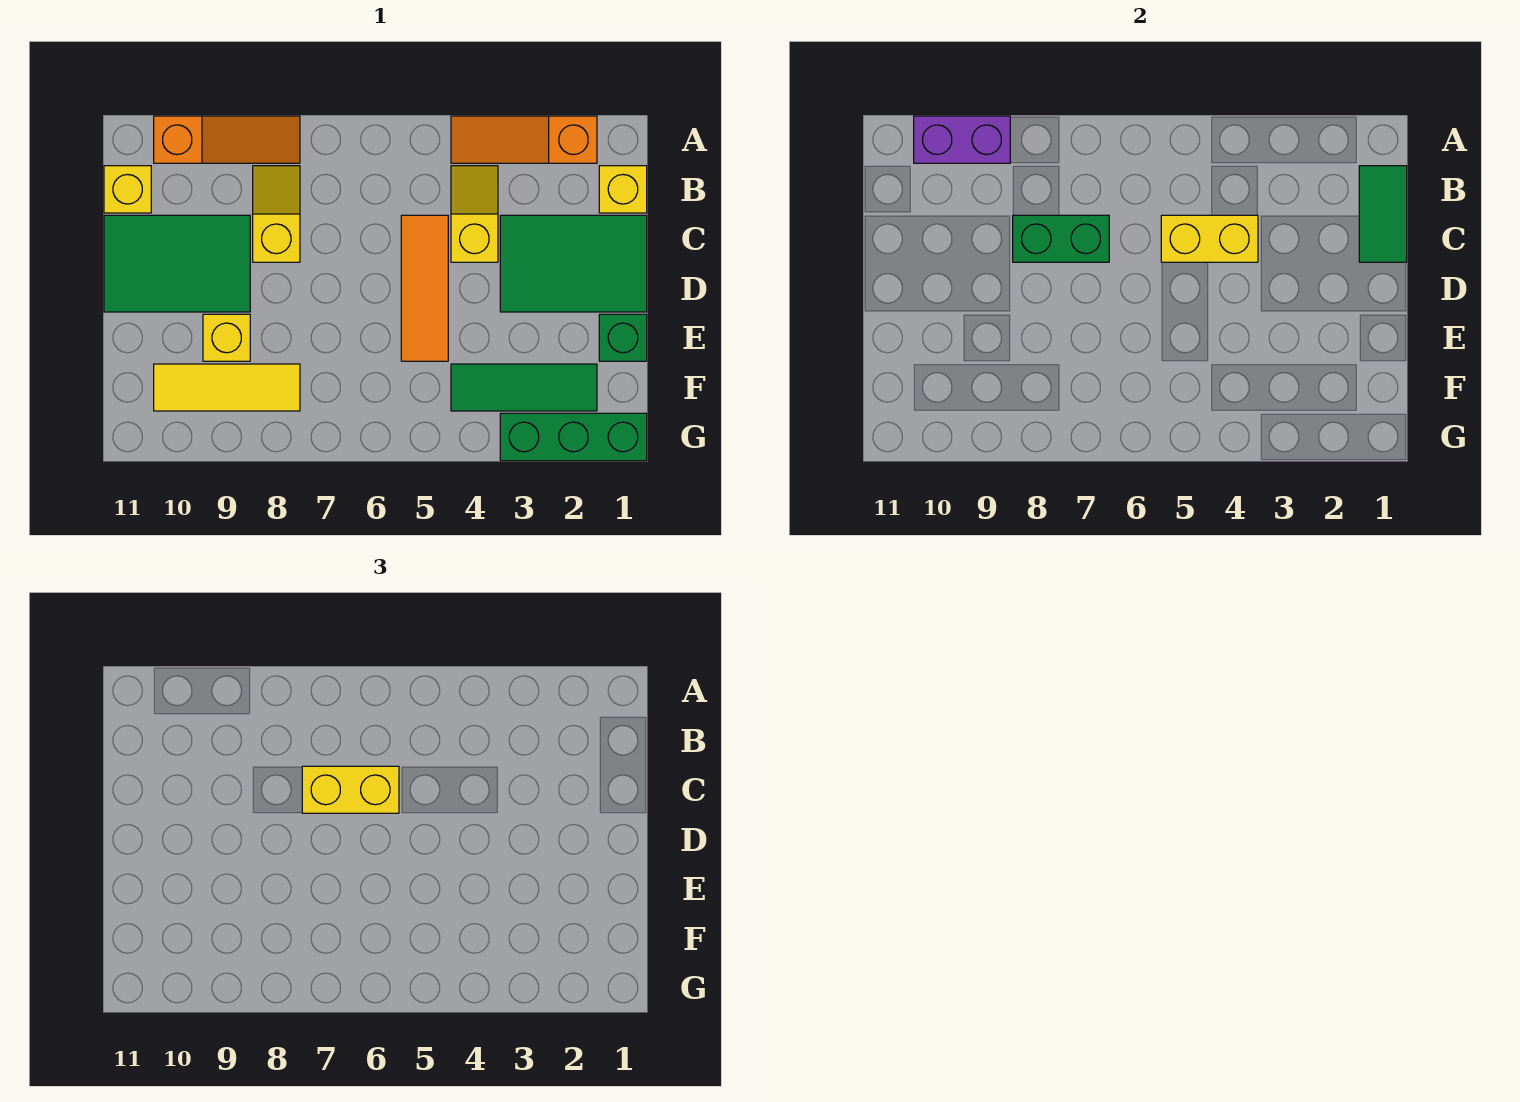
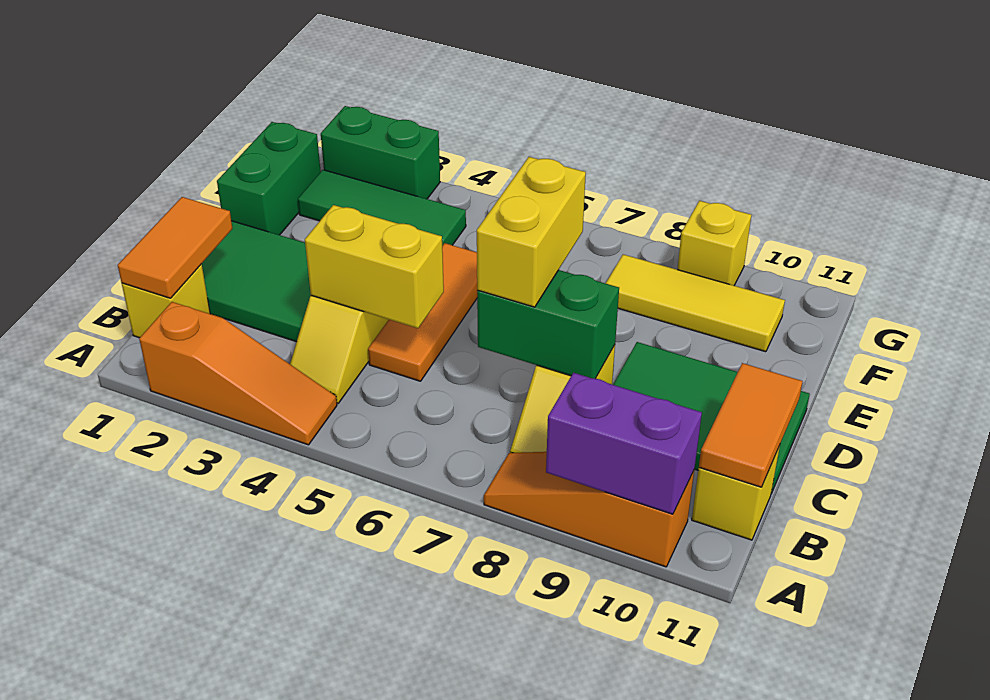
green tile B1:C1 level 2 -> orange tile B1:C1 level 2
none -> orange tile B11:C11 level 2
yellow brick C6:C7 level 3 -> yellow brick C7:D7 level 3
green brick E1 level 1 -> green brick E1:F1 level 1
yellow brick E9 level 1 -> yellow brick G9 level 1
green brick G1:G3 level 1 -> green brick G2:G3 level 1

